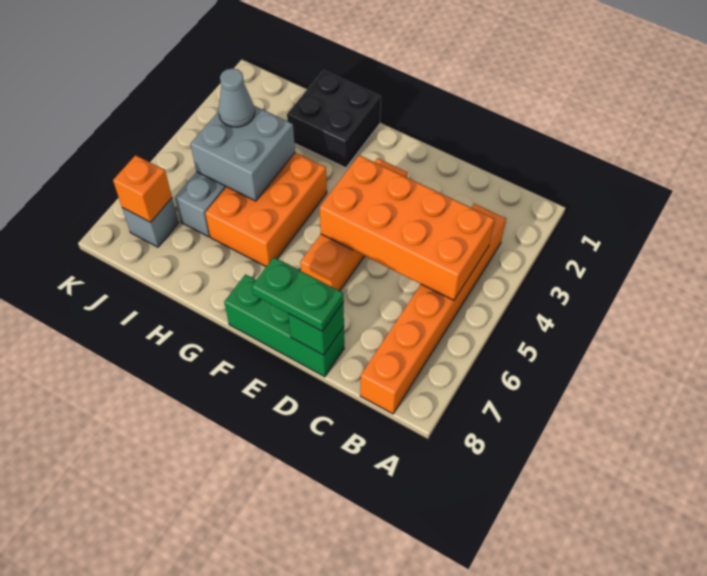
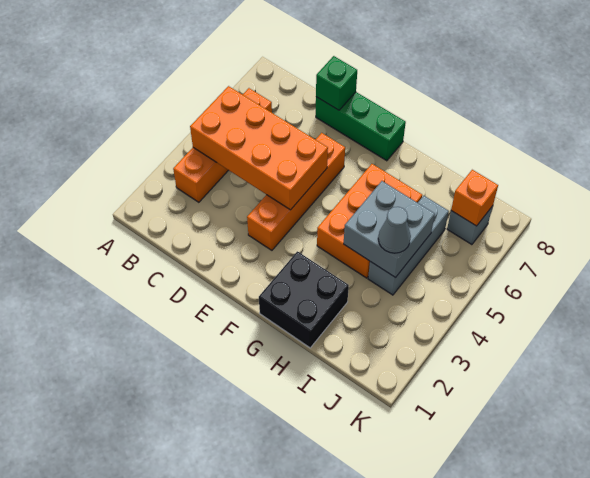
orange brick B3:B8 level 1 -> orange brick B3:B6 level 1
green plate D8:E8 level 3 -> none

